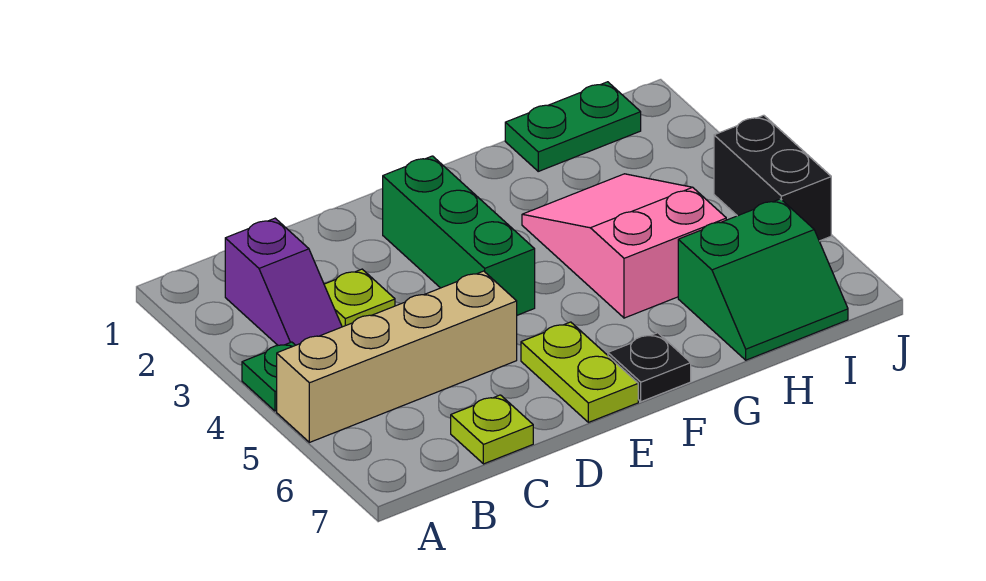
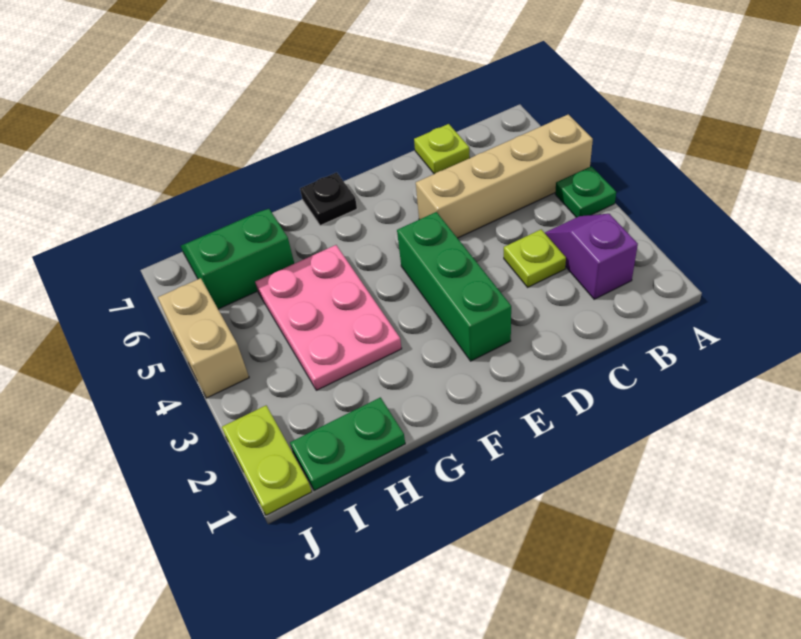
lime plate E6:E7 level 1 -> lime plate J1:J2 level 1
pink slope G3:H5 level 1 top 5 -> pink plate G3:H5 level 1
black brick J4:J5 level 1 -> tan brick J4:J5 level 1

